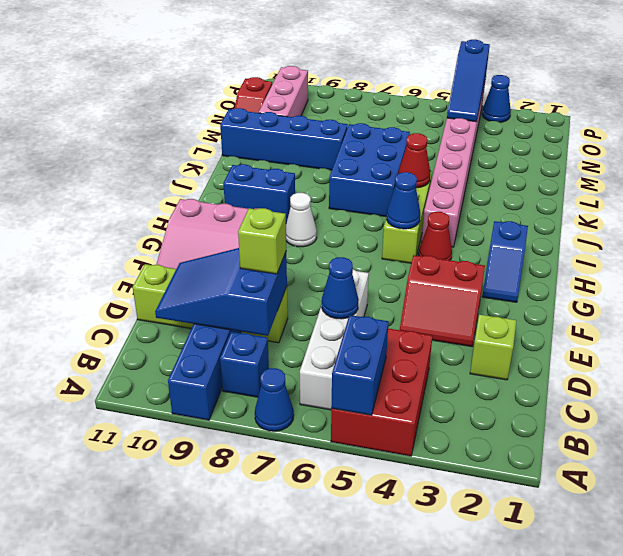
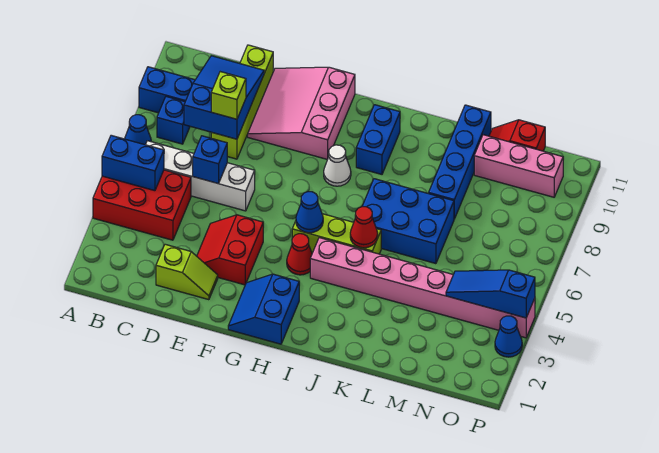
blue cone D6 level 2 -> blue brick D6 level 2
blue slope G2:H2 level 1 top H -> blue slope G1:H2 level 1 top H

